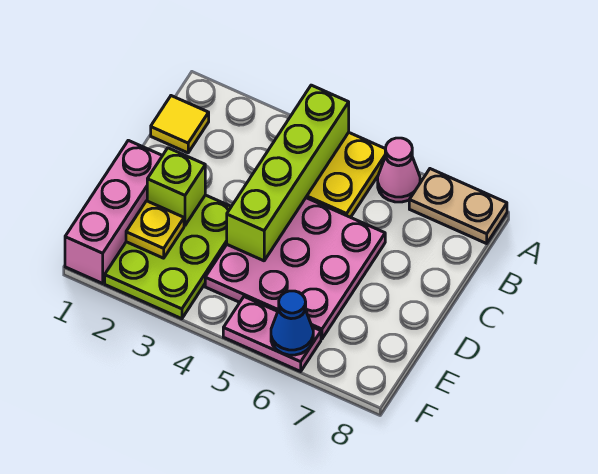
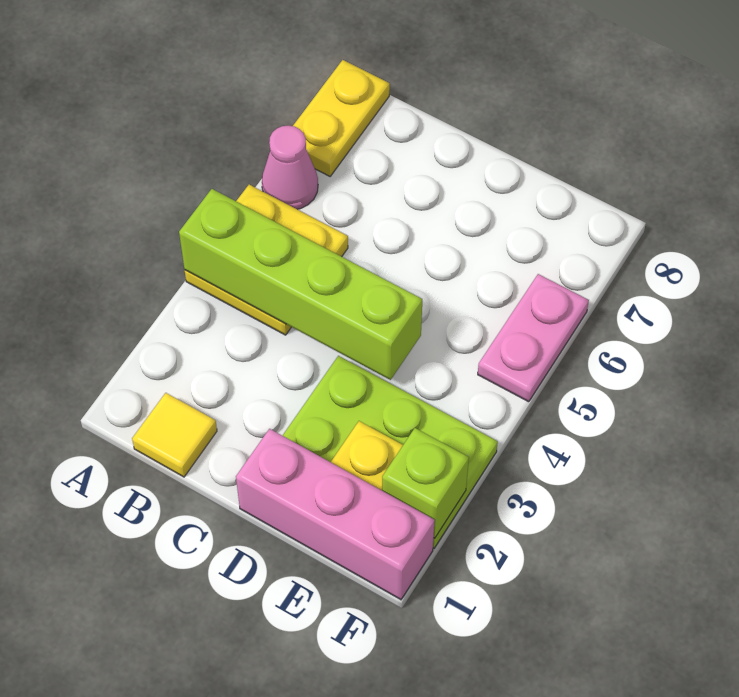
tan plate A7:A8 level 1 -> yellow plate A7:A8 level 1
pink plate C4:E6 level 1 -> none
lime brick D2 level 2 -> lime brick F2 level 2
blue cone F6 level 2 -> none

